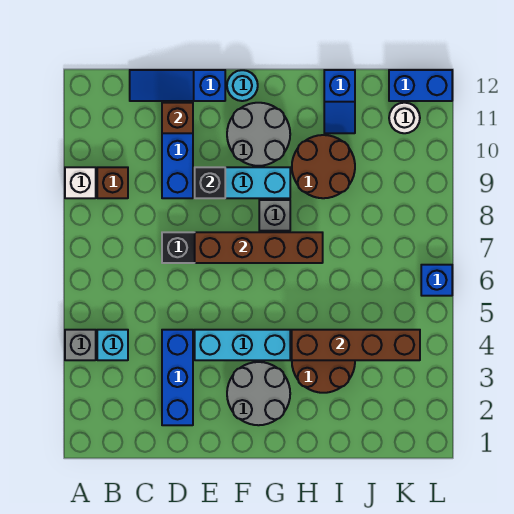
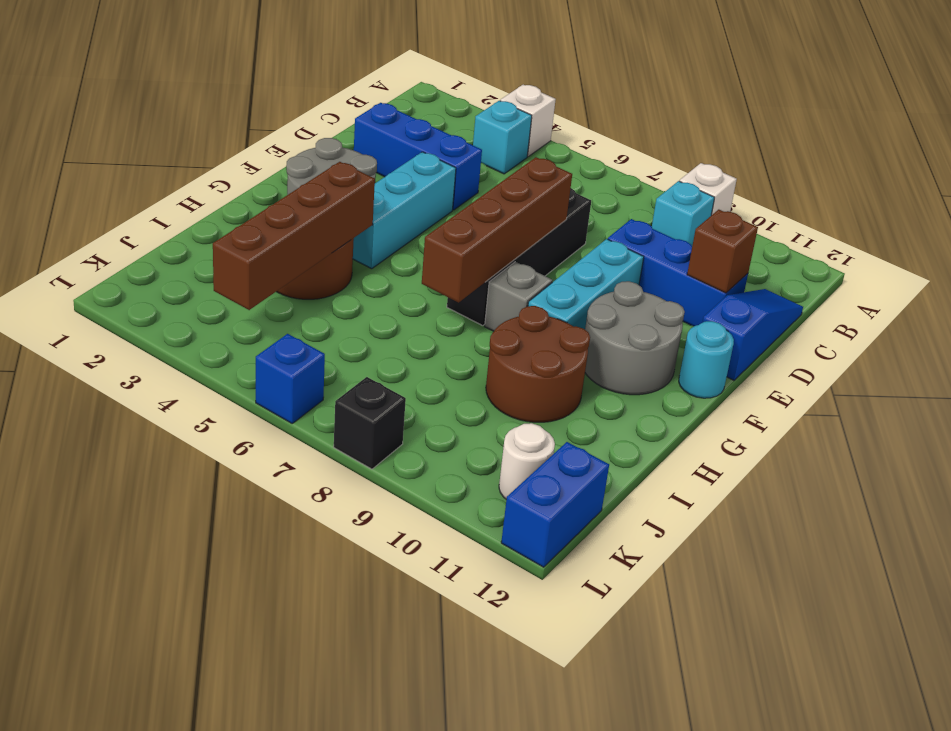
grey brick A4 level 1 -> white brick A4 level 1
brown brick B9 level 1 -> cyan brick B9 level 1
black brick E9 level 2 -> black brick L8 level 1
blue slope I11:I12 level 1 top 12 -> none

